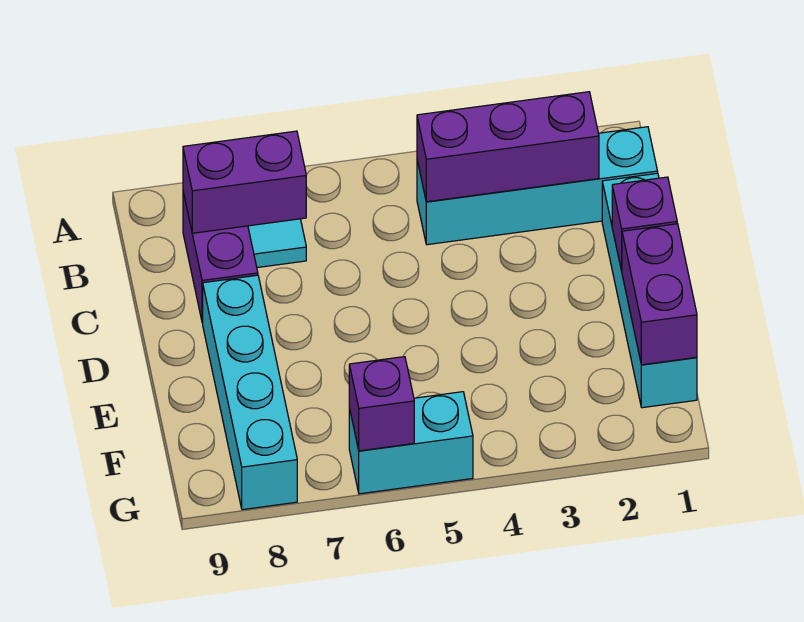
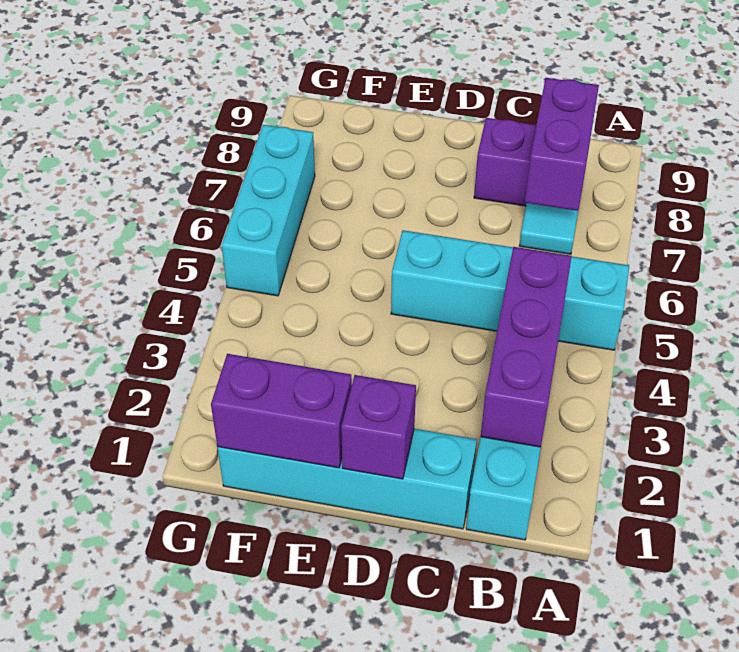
cyan brick D8:G8 level 1 -> cyan brick A5:D5 level 1
cyan brick G5:G6 level 1 -> cyan brick G5:G7 level 1
purple brick G6 level 2 -> none

